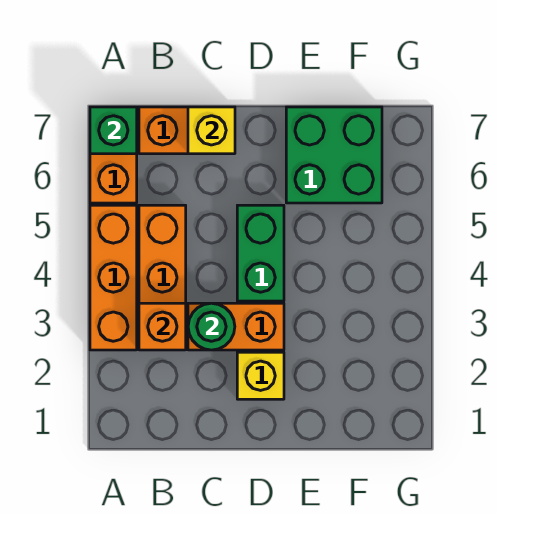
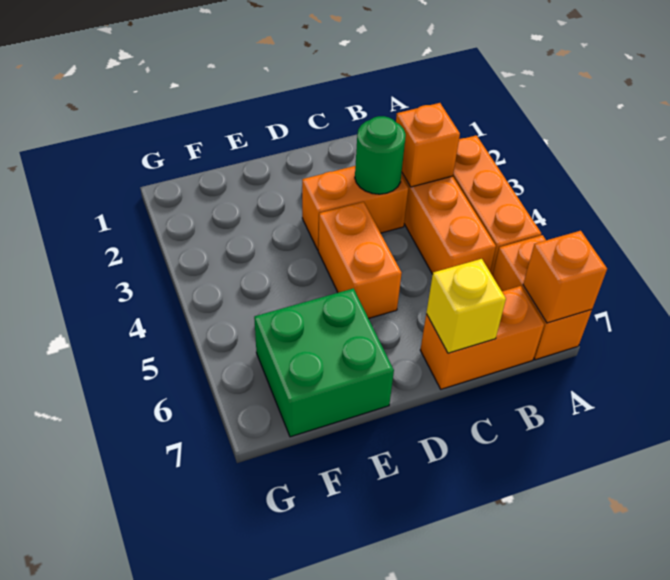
green brick A7 level 2 -> orange brick A7 level 2
yellow brick D2 level 1 -> none
green brick D4:D5 level 1 -> orange brick D4:D5 level 1

